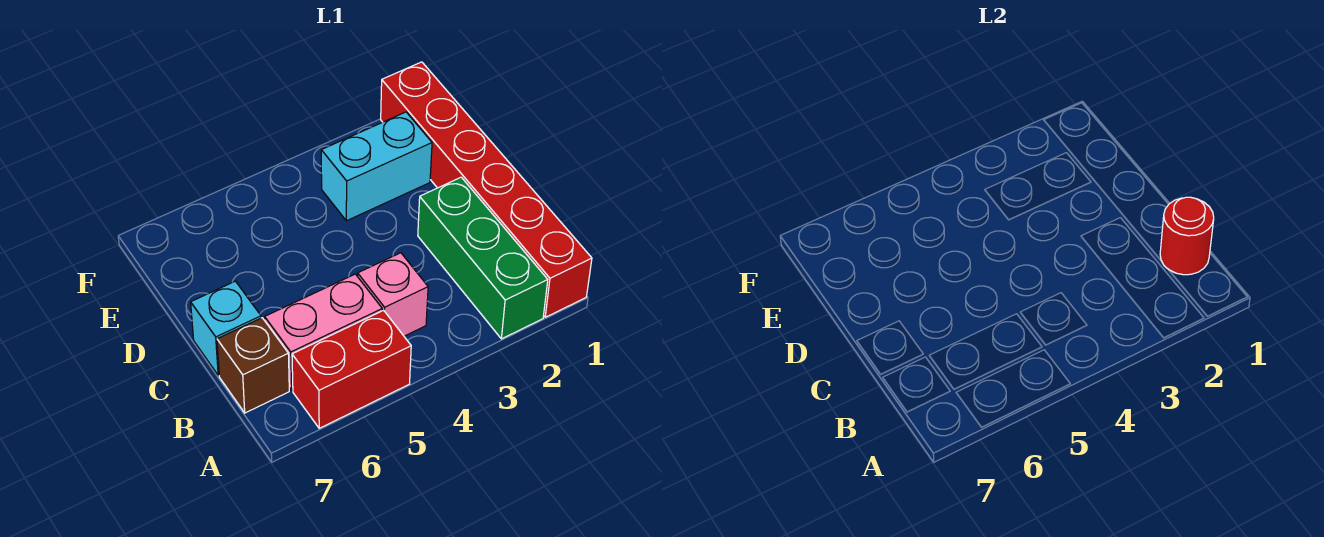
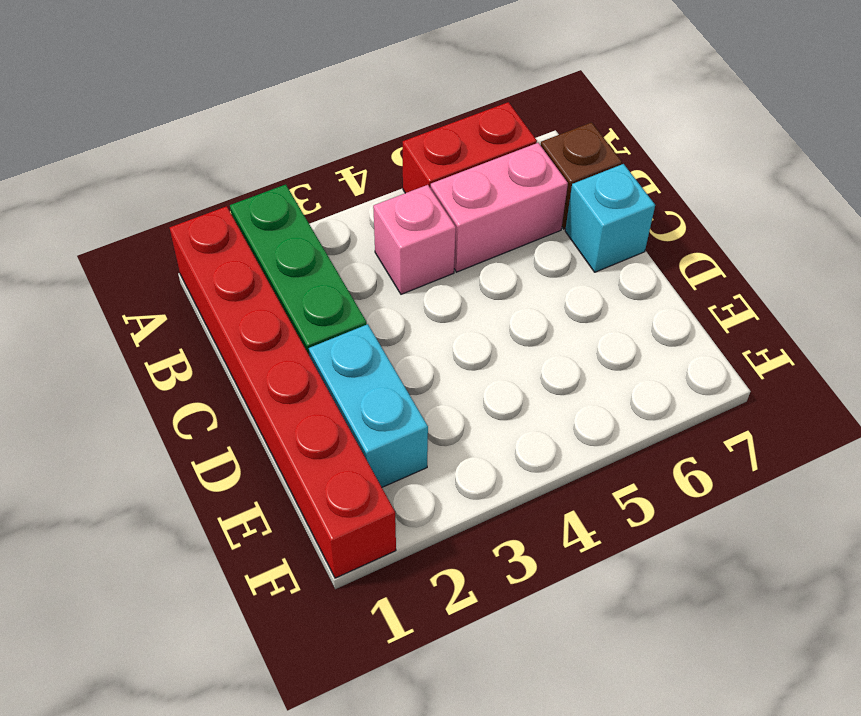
red round brick B1 level 2 -> none
cyan brick E2:E3 level 1 -> cyan brick D2:E2 level 1

